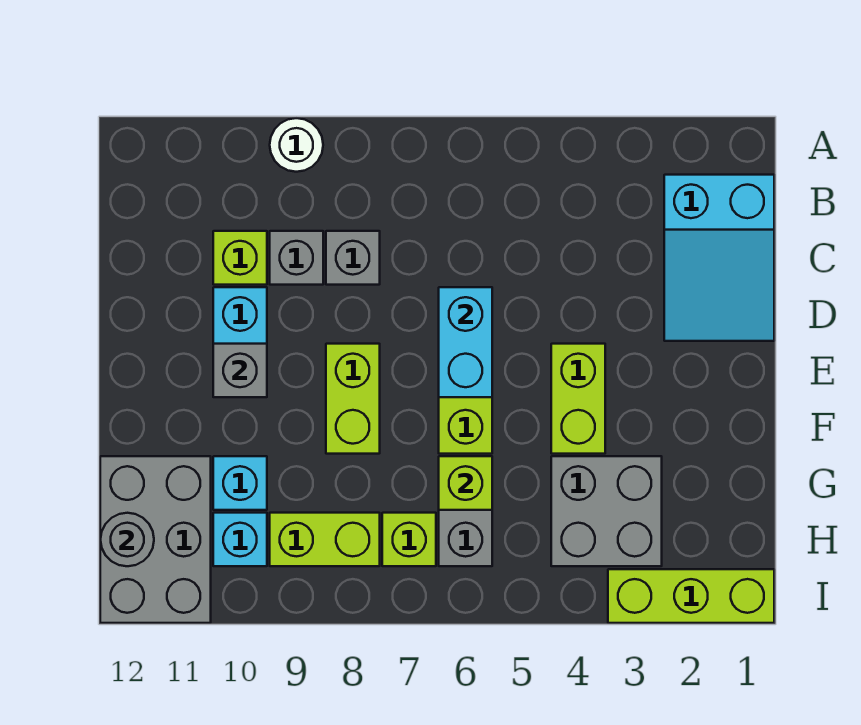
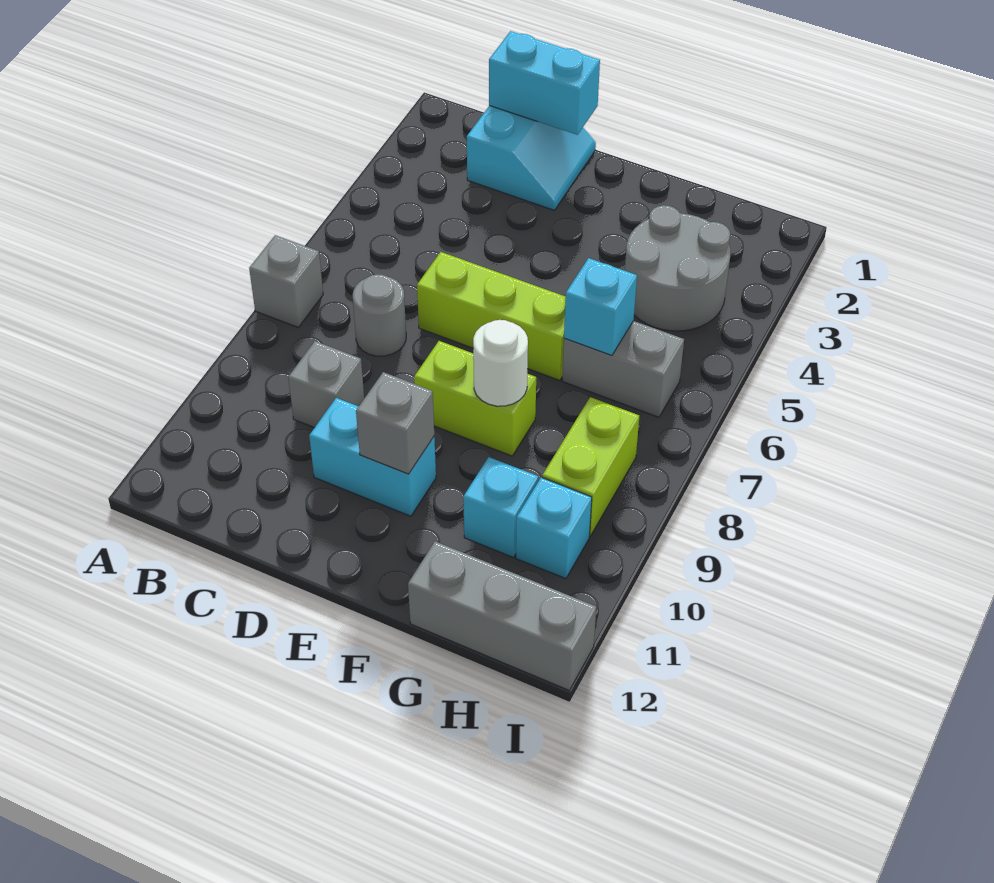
white round brick A9 level 1 -> white round brick F8 level 2
cyan slope B1:D2 level 1 top B -> cyan slope C1:D2 level 1 top C
grey brick C8 level 1 -> grey brick A7 level 1
lime brick C10 level 1 -> none
cyan brick D6:E6 level 2 -> cyan brick C1:D1 level 2
lime brick E4:F4 level 1 -> none
grey brick G3:H4 level 1 -> grey round brick G3:H4 level 1
lime brick G6 level 2 -> cyan brick G6 level 2
grey brick G11:I12 level 1 -> grey brick G12:I12 level 1
lime brick H7 level 1 -> none
grey round brick H12 level 2 -> grey round brick C7 level 1
lime brick I1:I3 level 1 -> none

